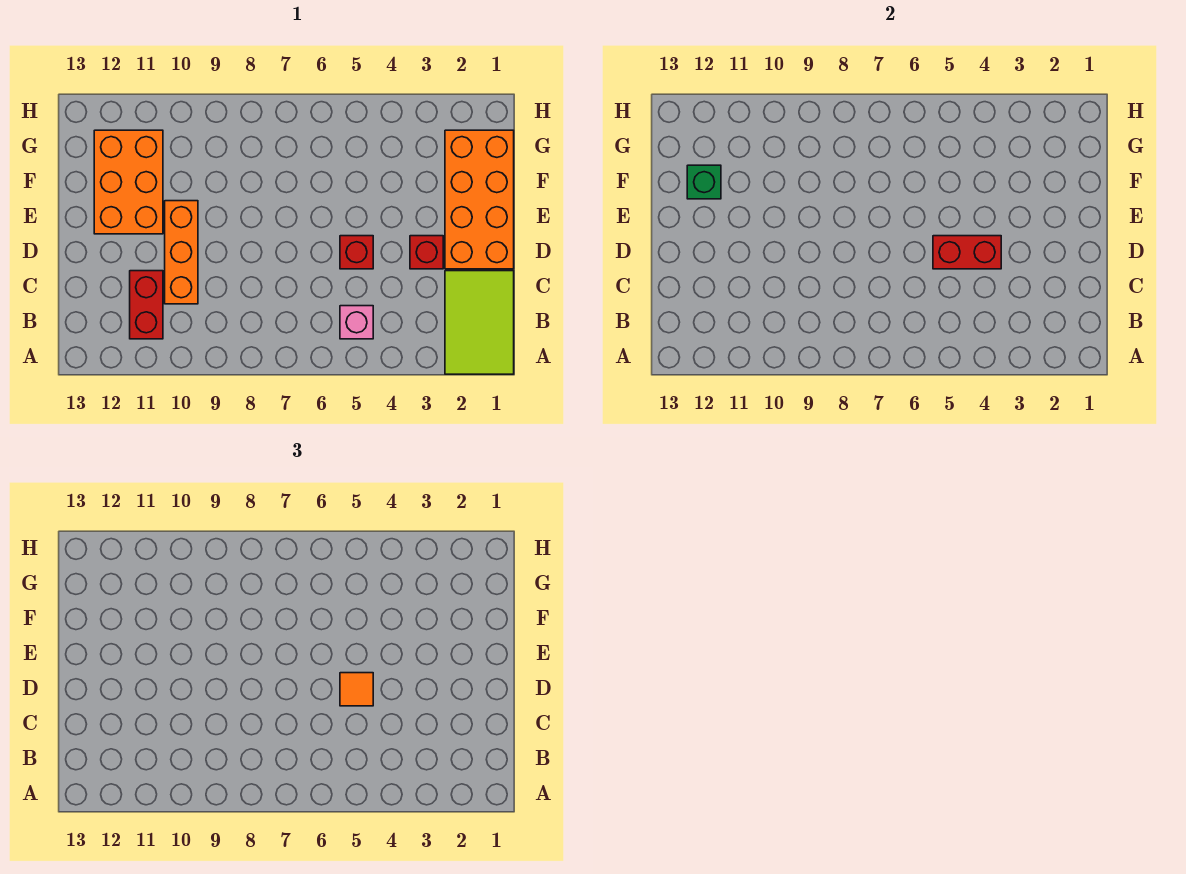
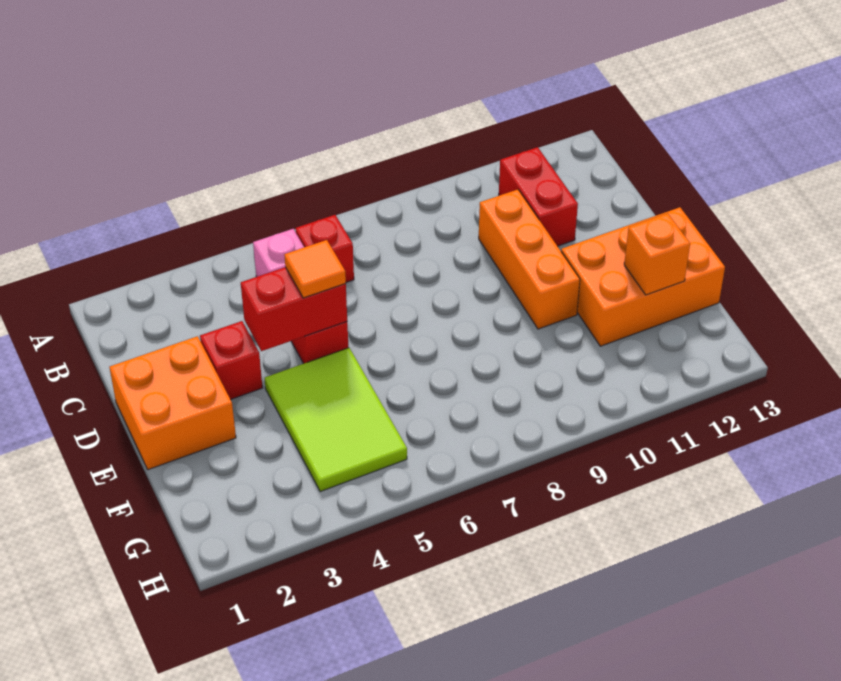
lime tile A1:C2 level 1 -> lime tile E4:G5 level 1
none -> red brick B6 level 1
orange brick D1:G2 level 1 -> orange brick D1:E2 level 1
orange brick E11:G12 level 1 -> orange brick E11:F13 level 1
green brick F12 level 2 -> orange brick F12 level 2

